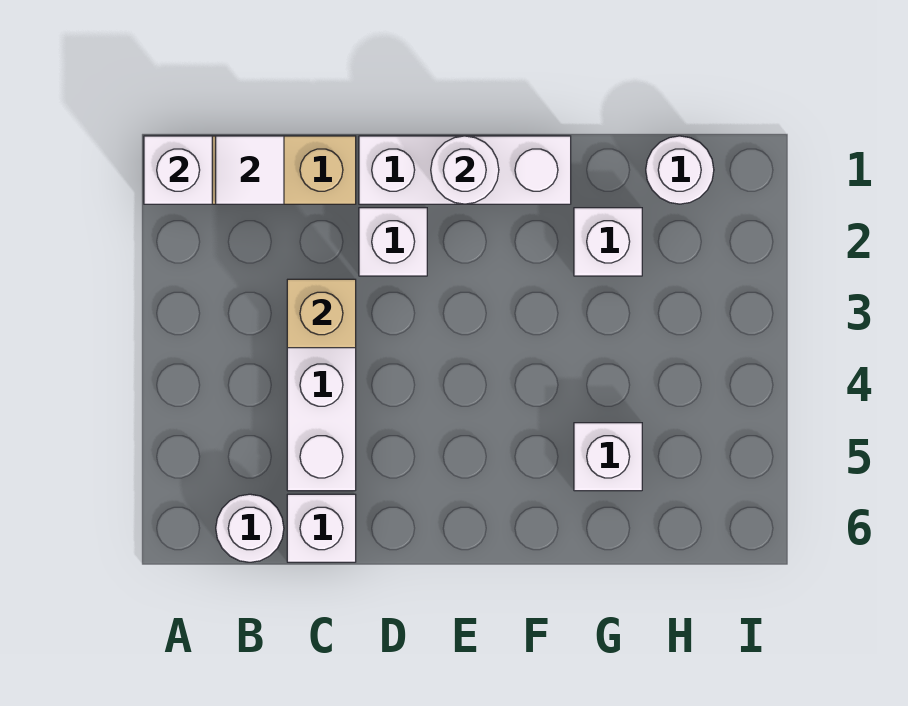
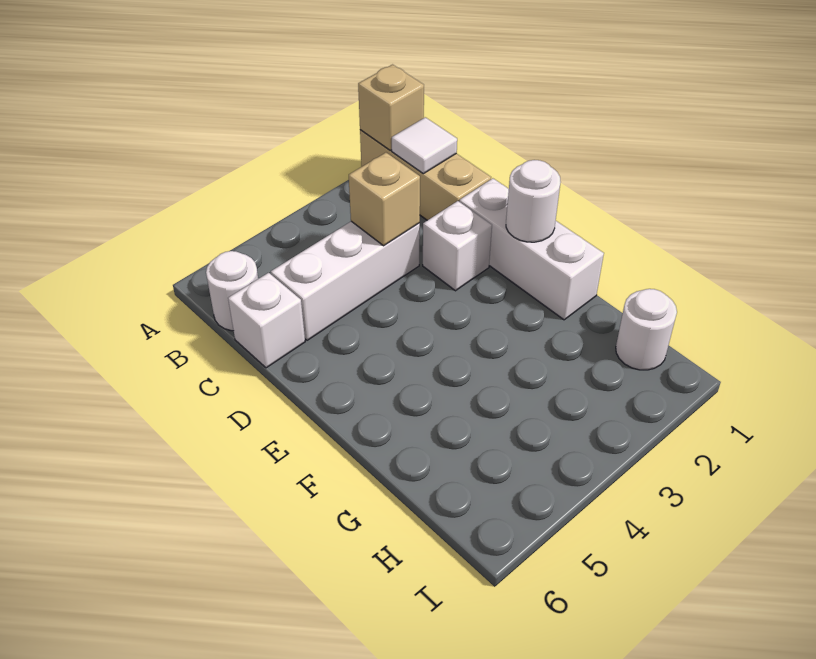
white brick A1 level 2 -> tan brick A1 level 2
white brick G2 level 1 -> none
white brick G5 level 1 -> none

